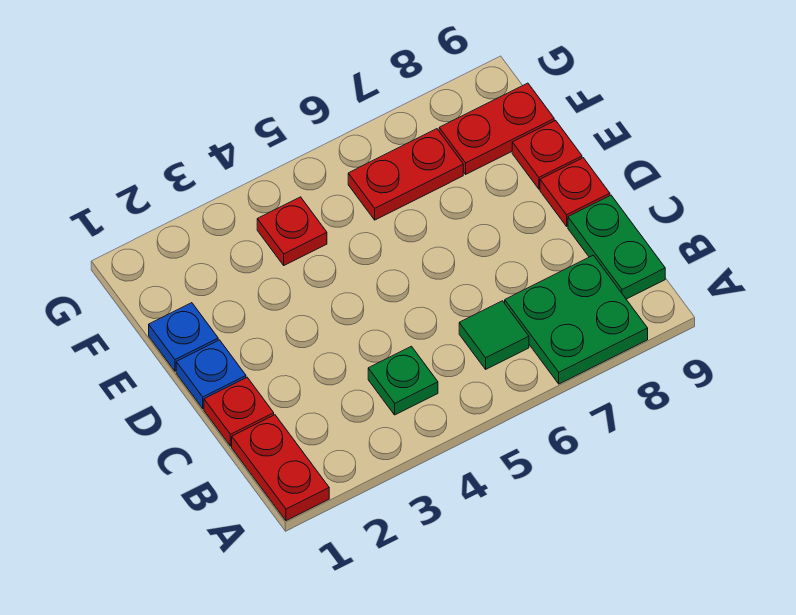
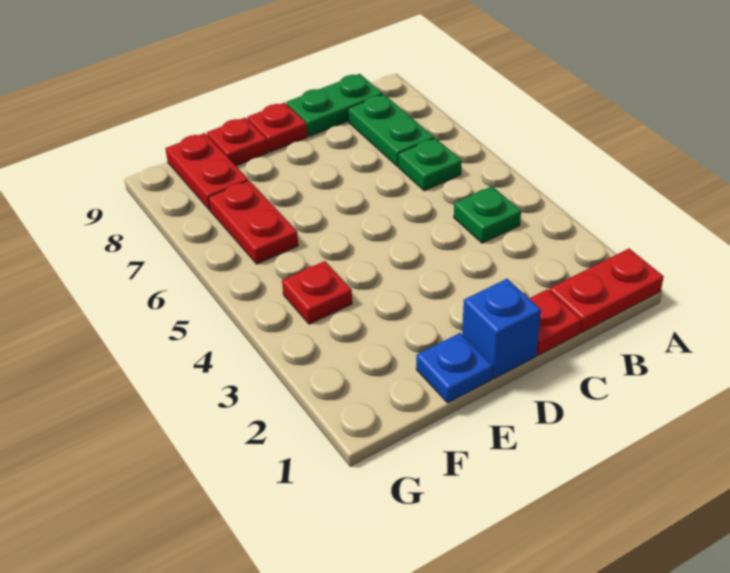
green plate A7:B8 level 1 -> green plate B7:B8 level 1
green tile B6 level 1 -> green plate B6 level 1
blue plate D1 level 1 -> blue brick D1 level 1

